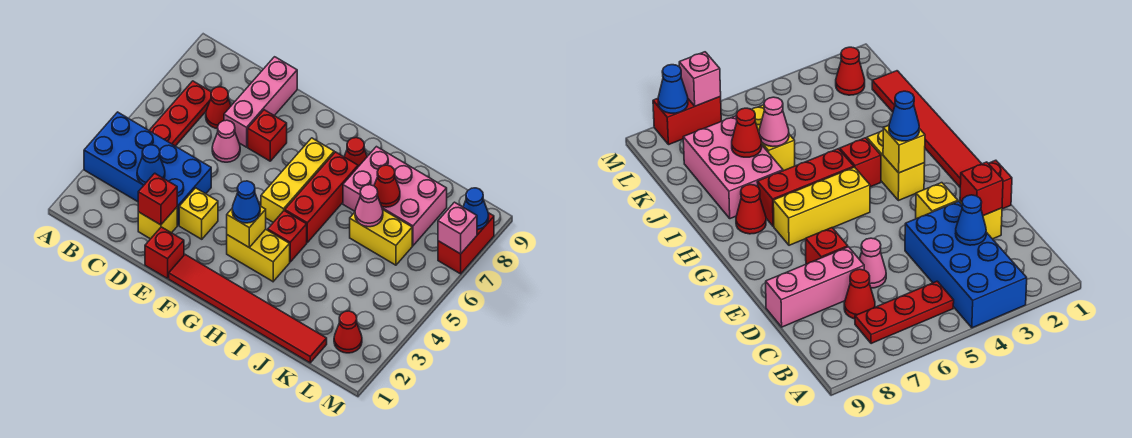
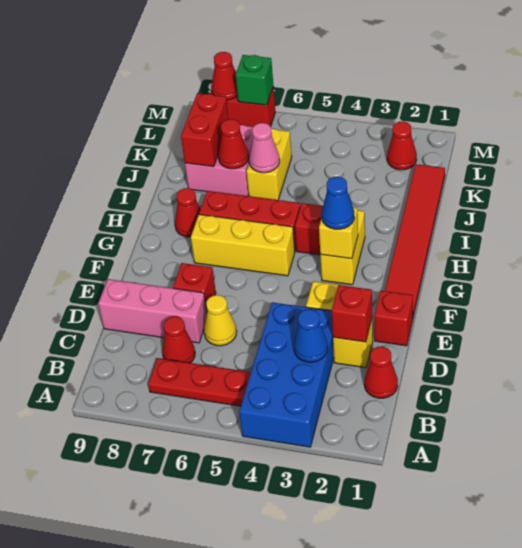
none -> red cone C1 level 1
pink cone D6 level 1 -> yellow cone D6 level 1
pink brick I7:K8 level 1 -> pink brick J7:K8 level 1
none -> red brick J8:K8 level 2
pink brick M7 level 2 -> green brick M7 level 2
blue cone M8 level 2 -> red cone M8 level 2

